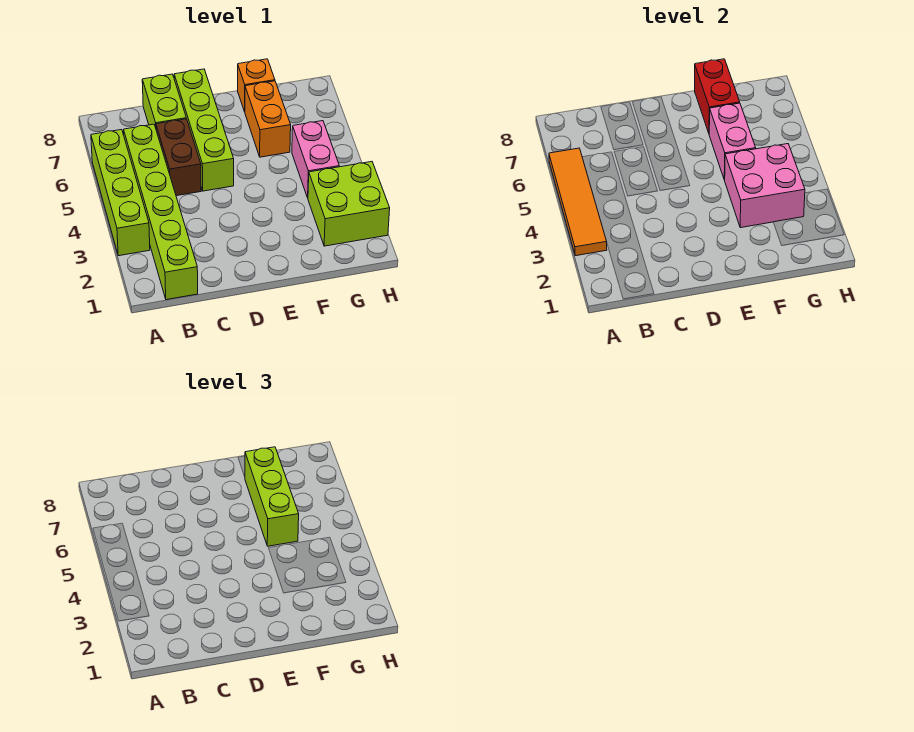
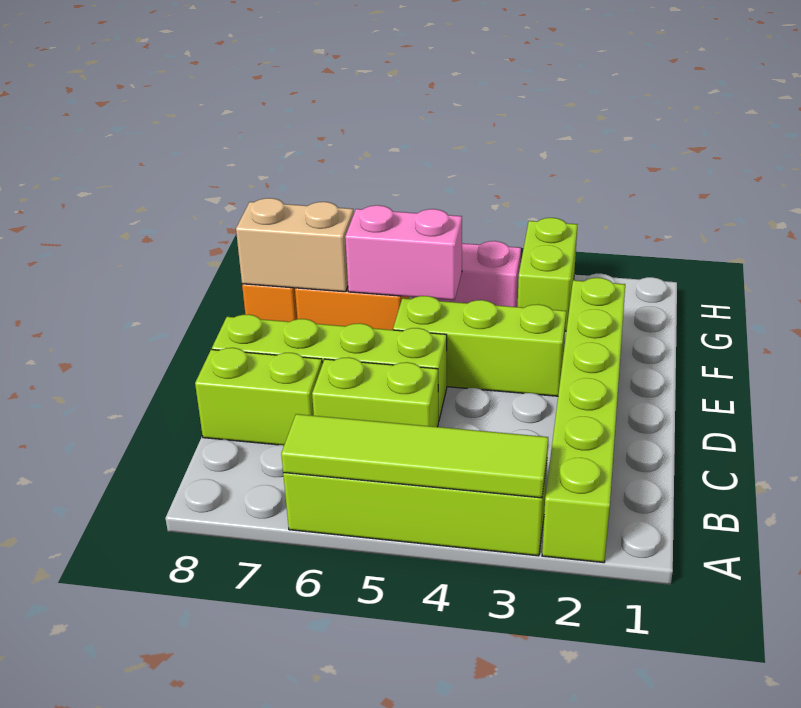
orange tile A3:A6 level 2 -> lime tile A3:A6 level 2
lime brick B1:B6 level 1 -> lime brick A2:F2 level 1
brown brick C5:C6 level 1 -> lime brick C5:C6 level 1
pink brick F3:G4 level 2 -> none
lime brick F5:F7 level 3 -> lime brick E3:E5 level 1
red brick F7:F8 level 2 -> tan brick F7:F8 level 2
lime brick G2:H3 level 1 -> lime brick G3:H3 level 1

